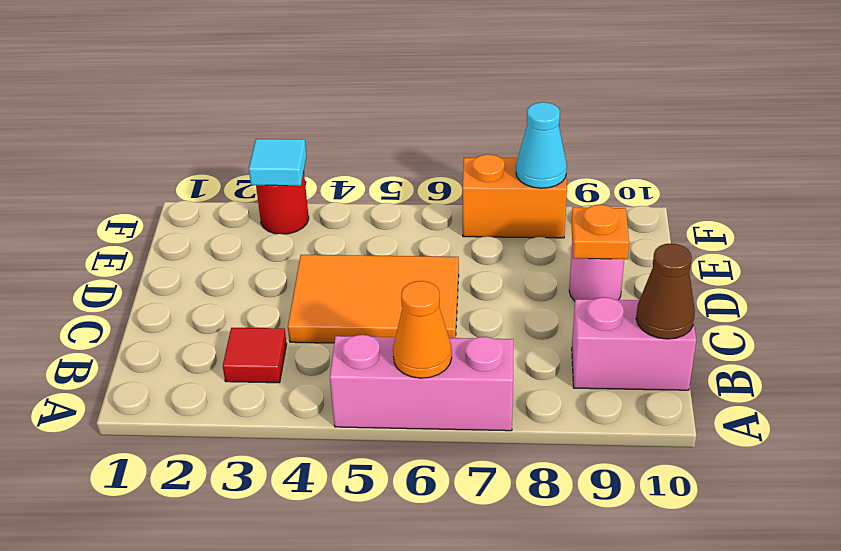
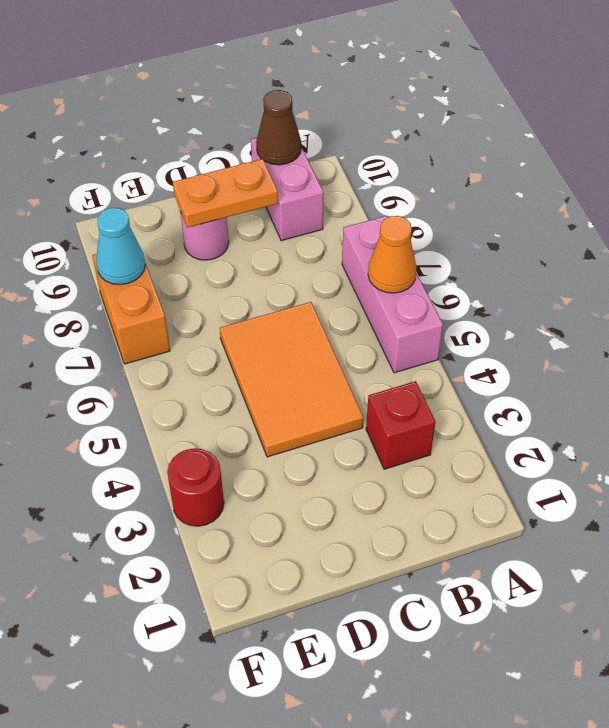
red tile B3 level 1 -> red brick B3 level 1
orange plate D9 level 2 -> orange plate C9:D9 level 2
cyan tile F3 level 2 -> none

